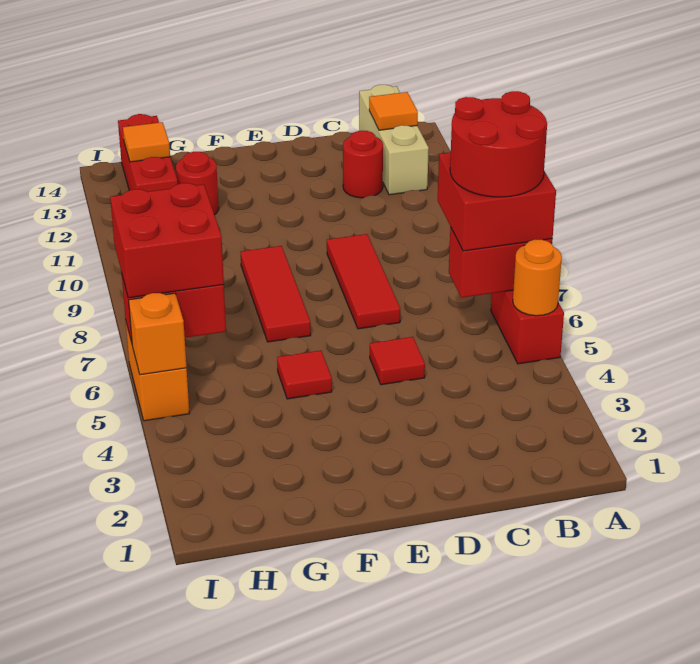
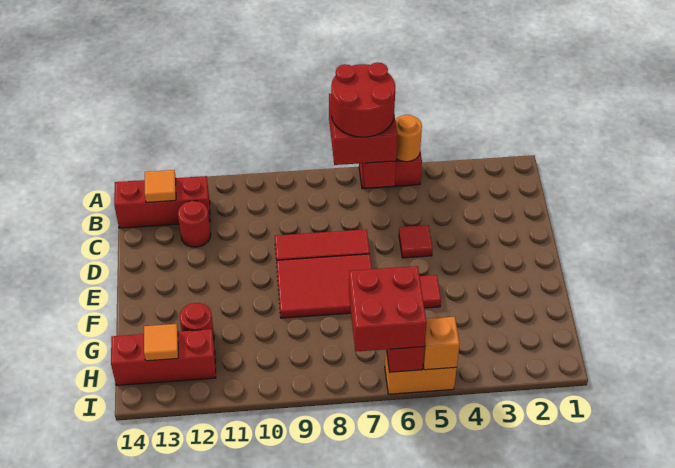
tan brick B12:B14 level 1 -> red brick B12:B14 level 1
red tile F7:F9 level 1 -> red tile E7:F9 level 1

